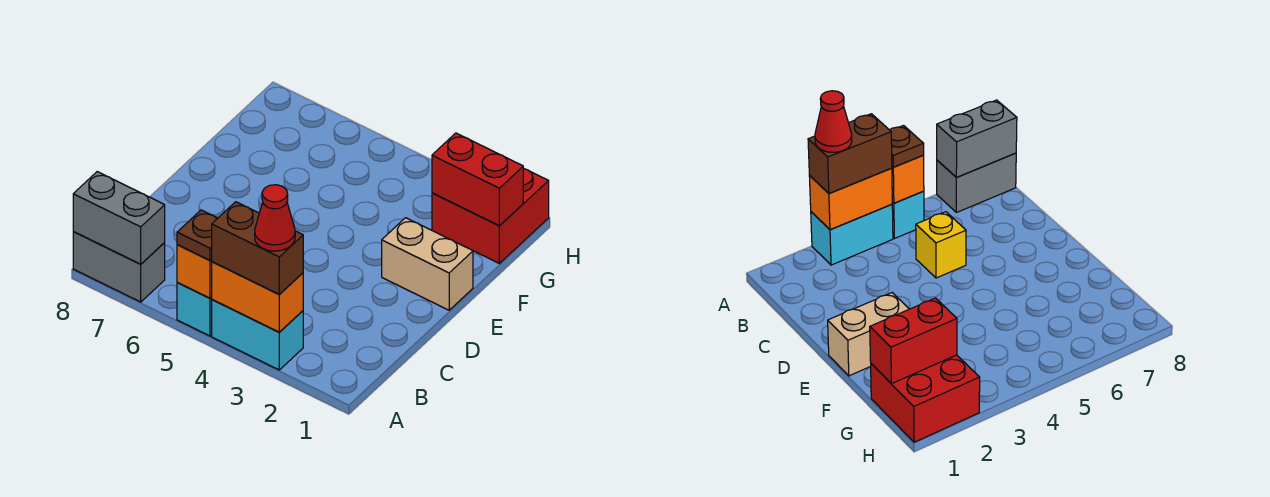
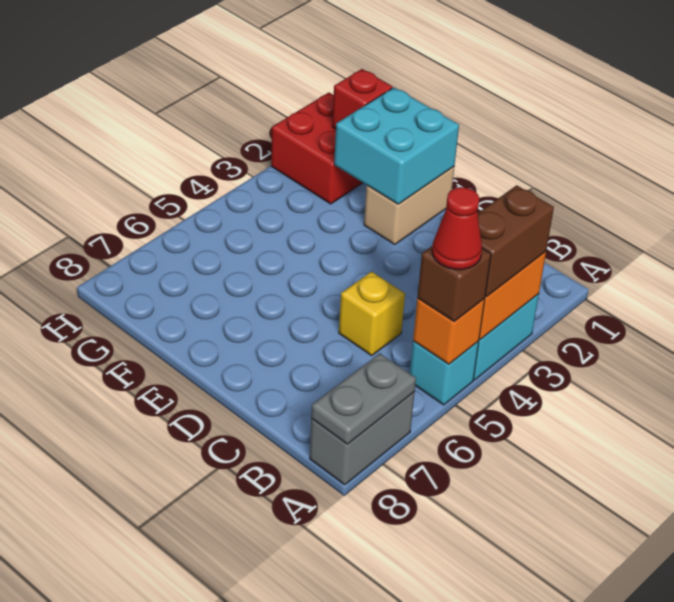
red cone A3 level 4 -> red cone A5 level 4
brown plate A5 level 3 -> brown brick A5 level 3
grey brick A7:A8 level 2 -> grey plate A7:A8 level 2
none -> cyan brick E1:F2 level 2
red brick G1:G2 level 2 -> red brick G1 level 2

